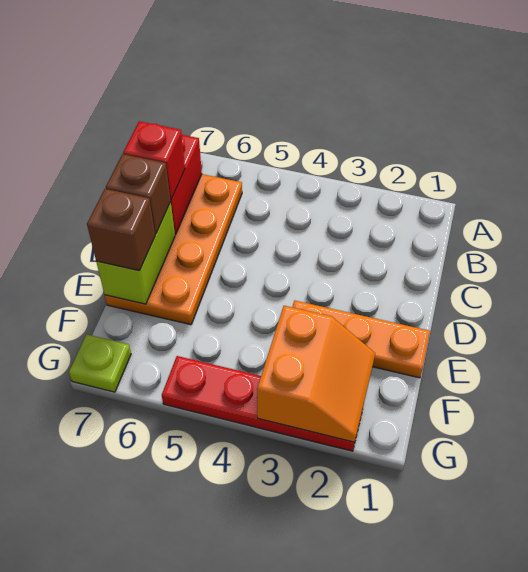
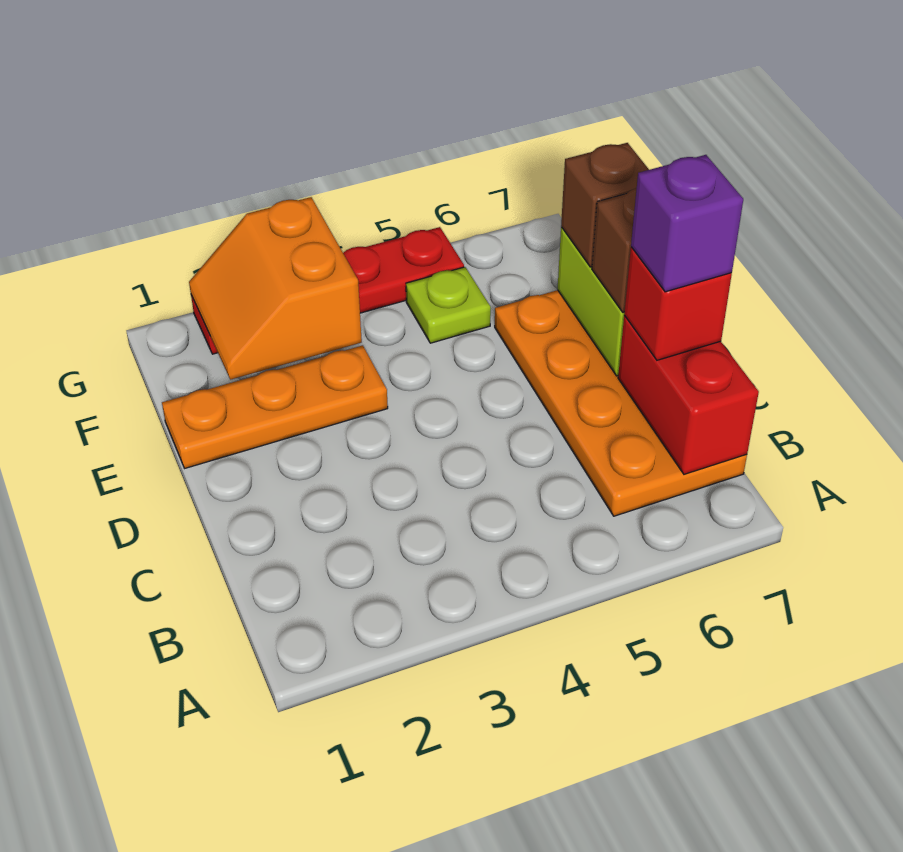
none -> purple brick C7 level 4
lime plate G7 level 1 -> lime plate F5 level 1

